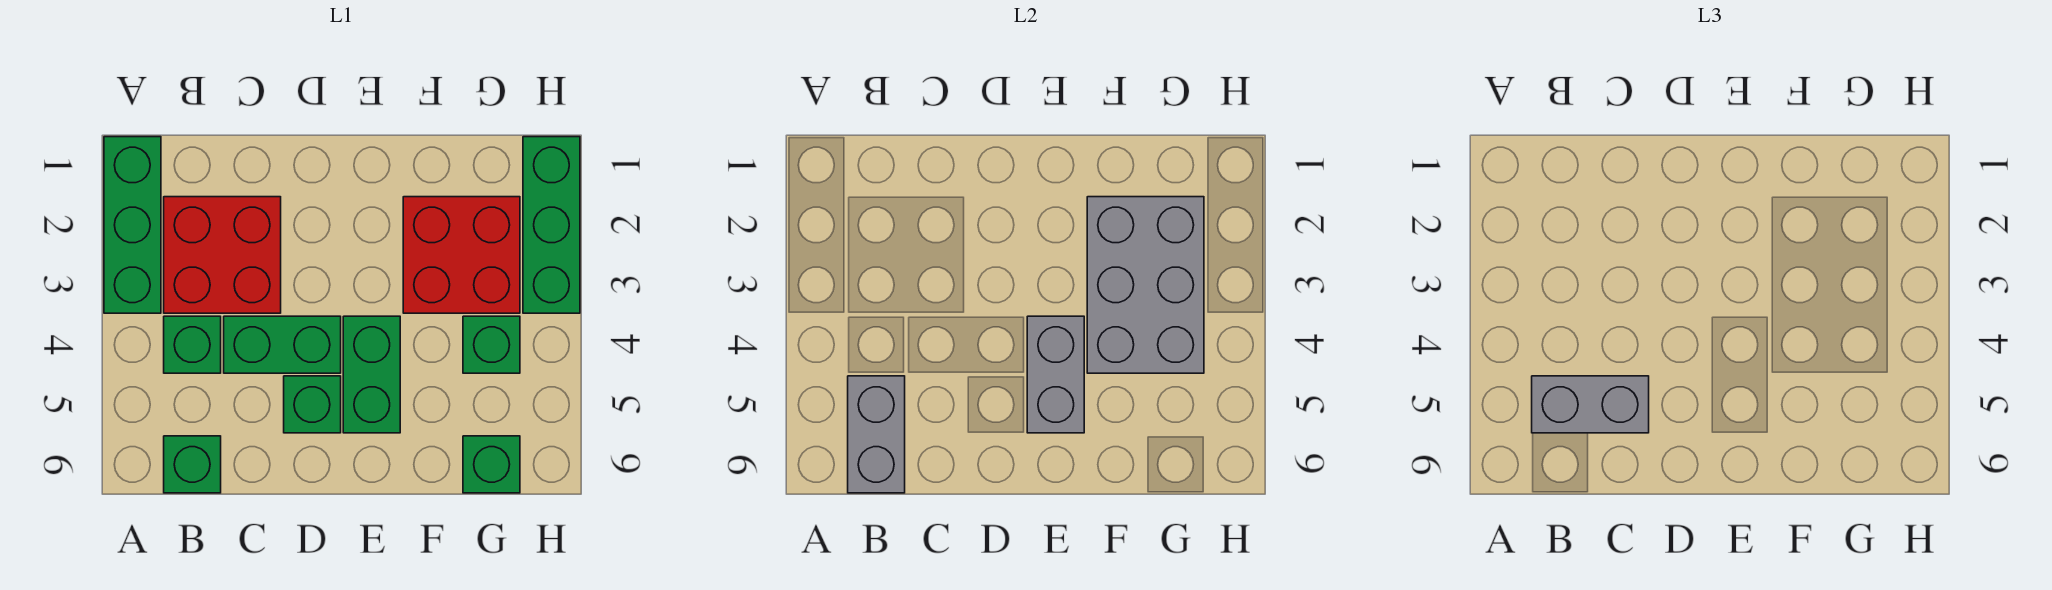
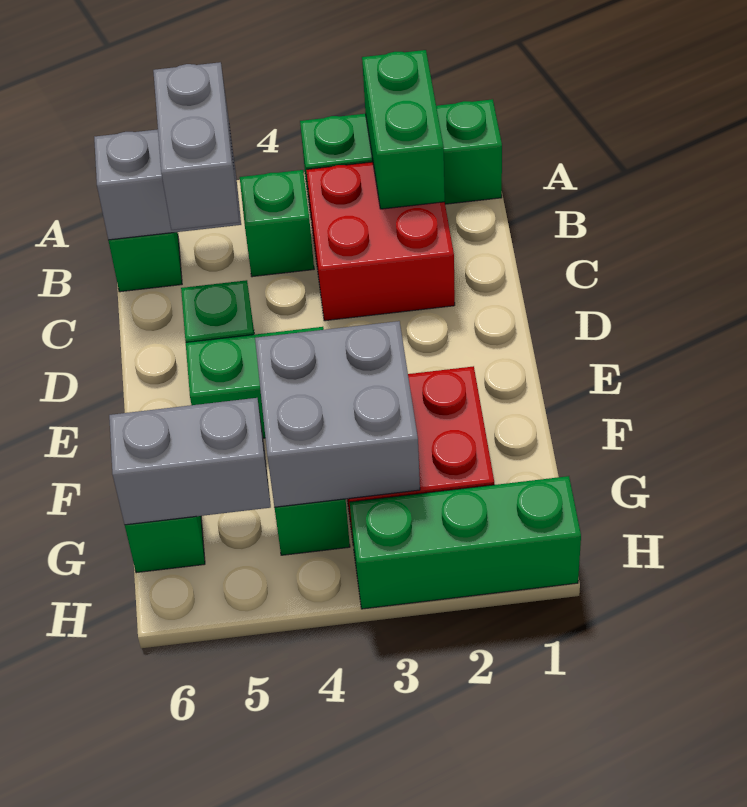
green brick C4:D4 level 1 -> green brick A2:B2 level 2
grey brick E4:E5 level 2 -> grey brick G5:G6 level 2
grey brick F2:G4 level 2 -> grey brick F3:G4 level 2

